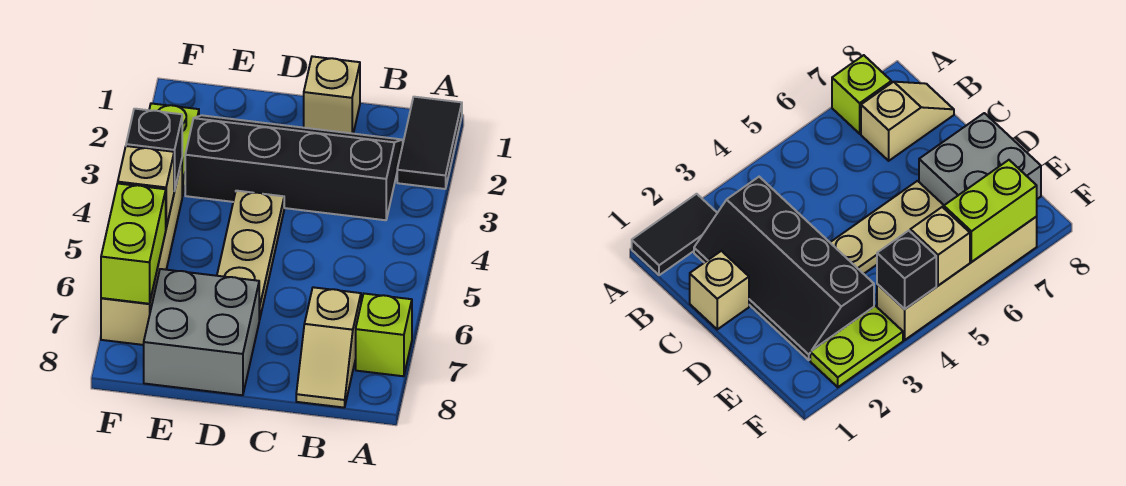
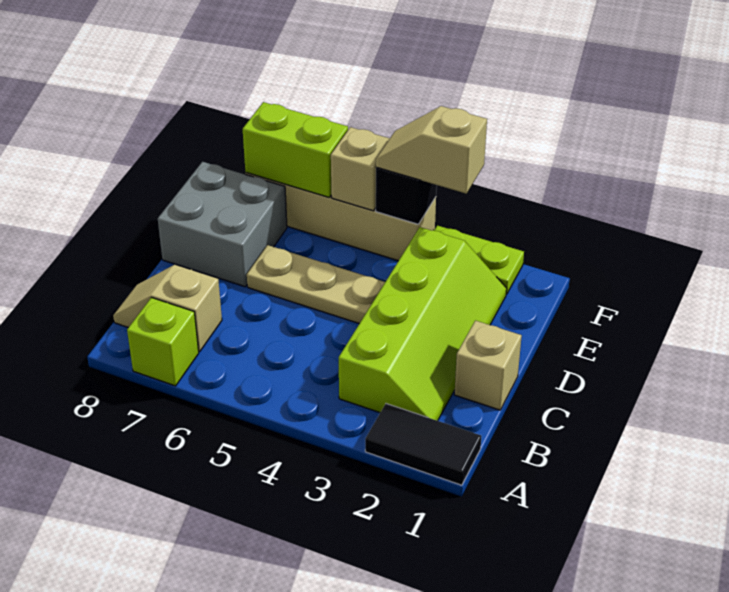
black slope B2:E3 level 1 top 3 -> lime slope B2:E3 level 1 top 3
none -> tan slope F3:F4 level 3 top 3

